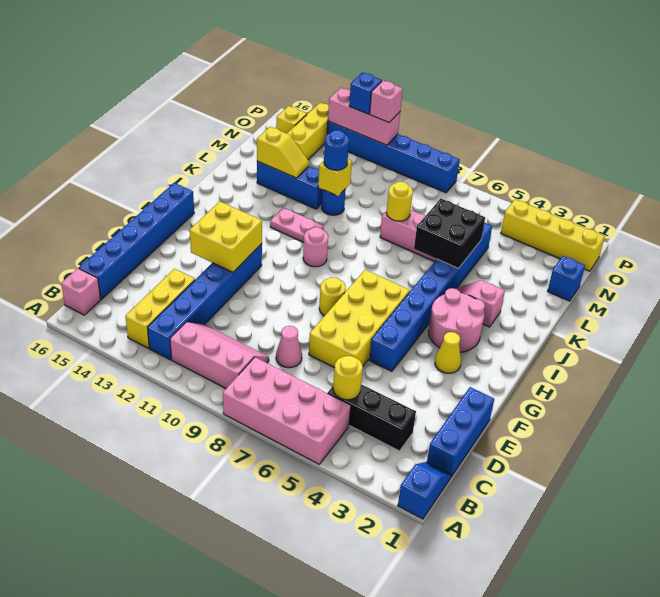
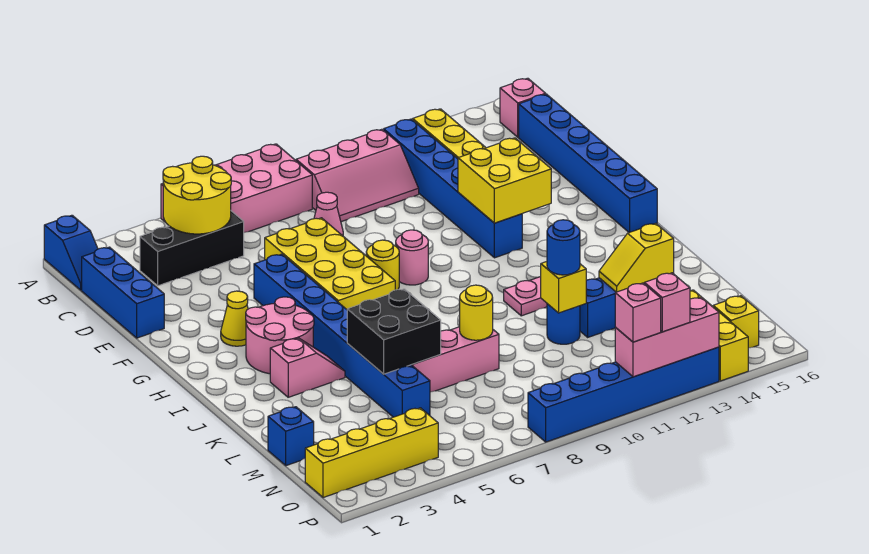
yellow round brick C5 level 2 -> yellow round brick B4:C5 level 2
pink round brick I10 level 1 -> pink round brick G9 level 1
blue brick P12 level 3 -> pink brick P12 level 3

